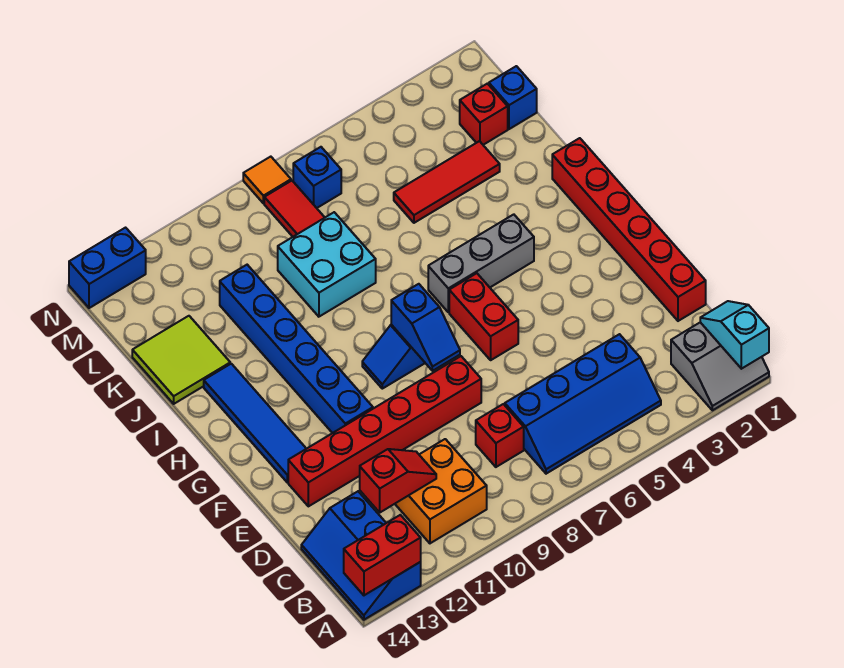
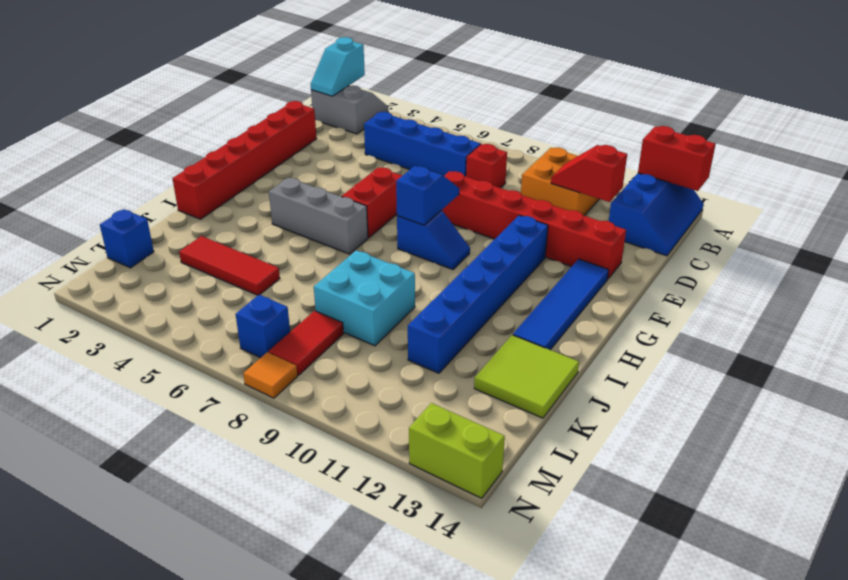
red brick L2 level 1 -> none
blue brick N13:N14 level 1 -> lime brick N13:N14 level 1

